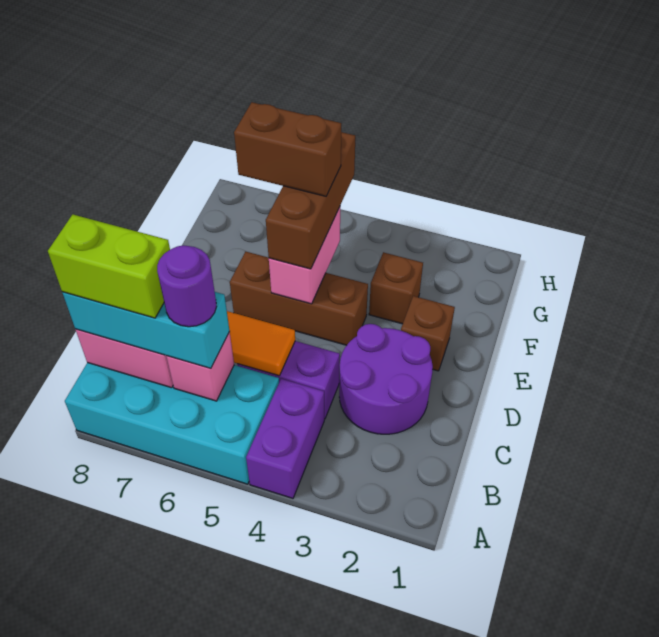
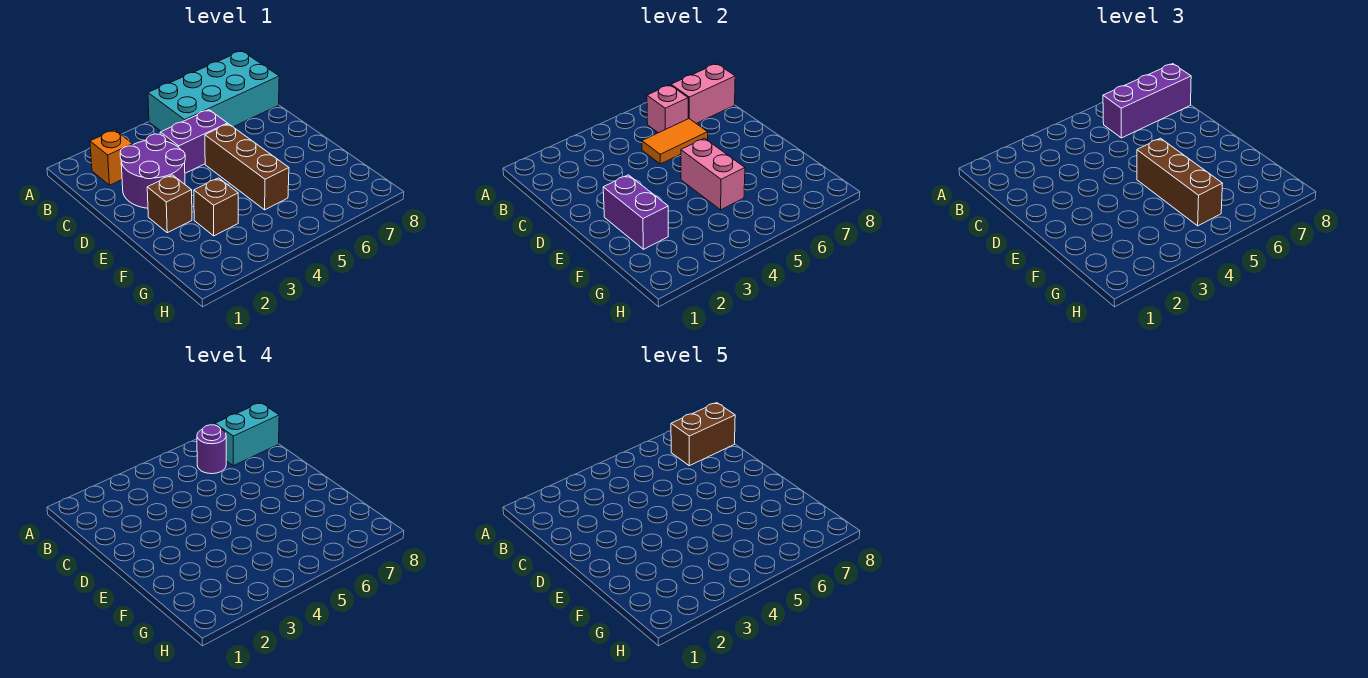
purple brick A4:B4 level 1 -> purple brick E2:F2 level 2
none -> orange brick B2 level 1
cyan brick B6:B8 level 3 -> purple brick B6:B8 level 3
lime brick B7:B8 level 4 -> cyan brick B7:B8 level 4
brown brick E4:E6 level 1 -> brown brick D5:F5 level 1
brown brick F5:F6 level 4 -> brown brick B7:B8 level 5

